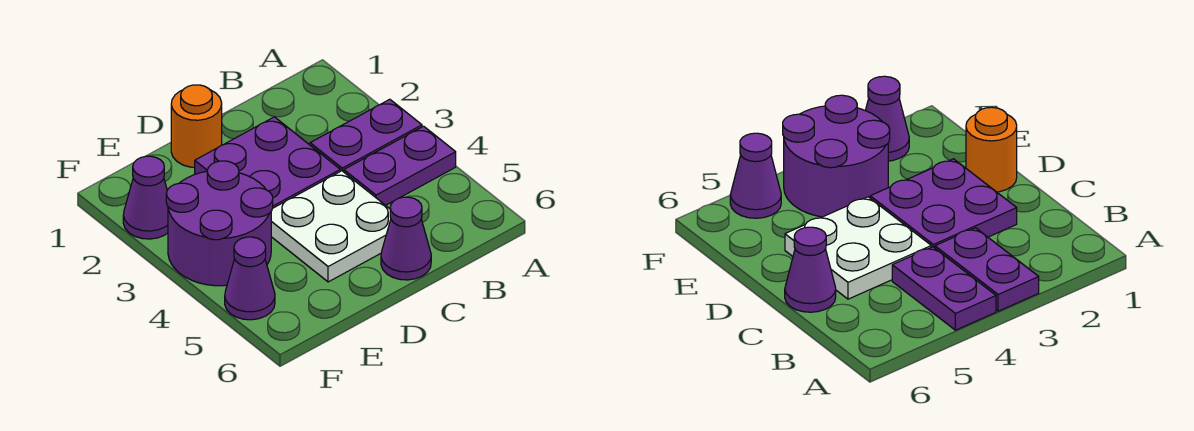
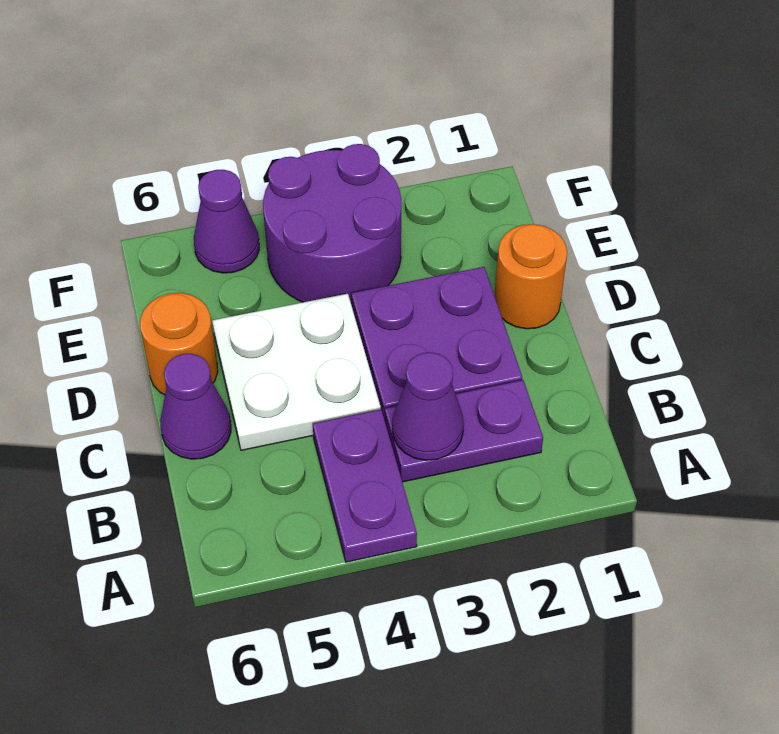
purple plate A3:B3 level 1 -> purple plate B2:B3 level 1
none -> orange round brick D6 level 1
purple cone F2 level 1 -> purple cone B3 level 2

